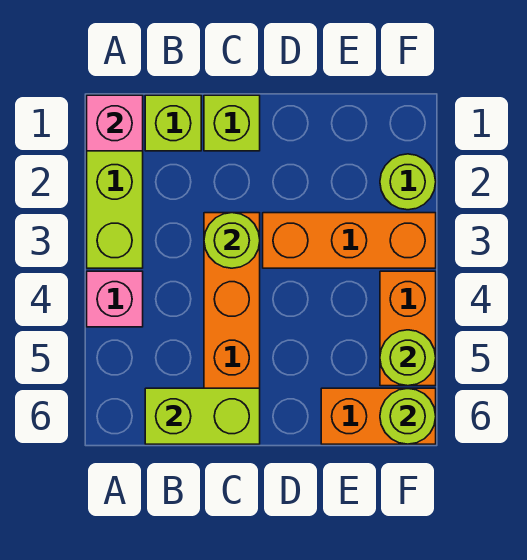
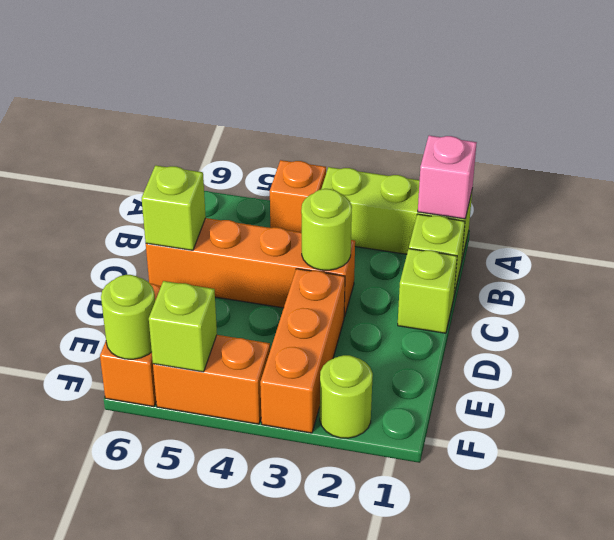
pink brick A4 level 1 -> orange brick A4 level 1
lime brick B6:C6 level 2 -> lime brick C6 level 2
lime round brick F5 level 2 -> lime brick F5 level 2

